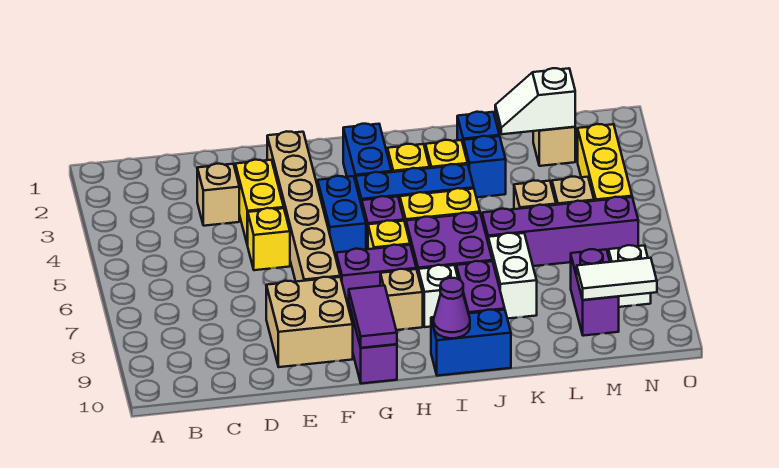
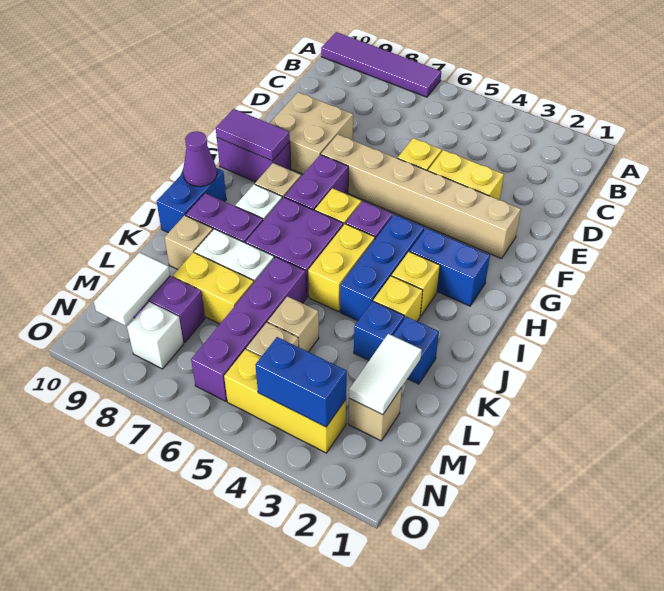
none -> purple tile A7:A10 level 1
tan brick D3 level 1 -> tan brick K9 level 1
blue brick G4:G5 level 1 -> blue brick N3:N4 level 2
white slope L2:M2 level 2 top M -> white tile L2:M2 level 2
none -> yellow brick L7:L8 level 1

